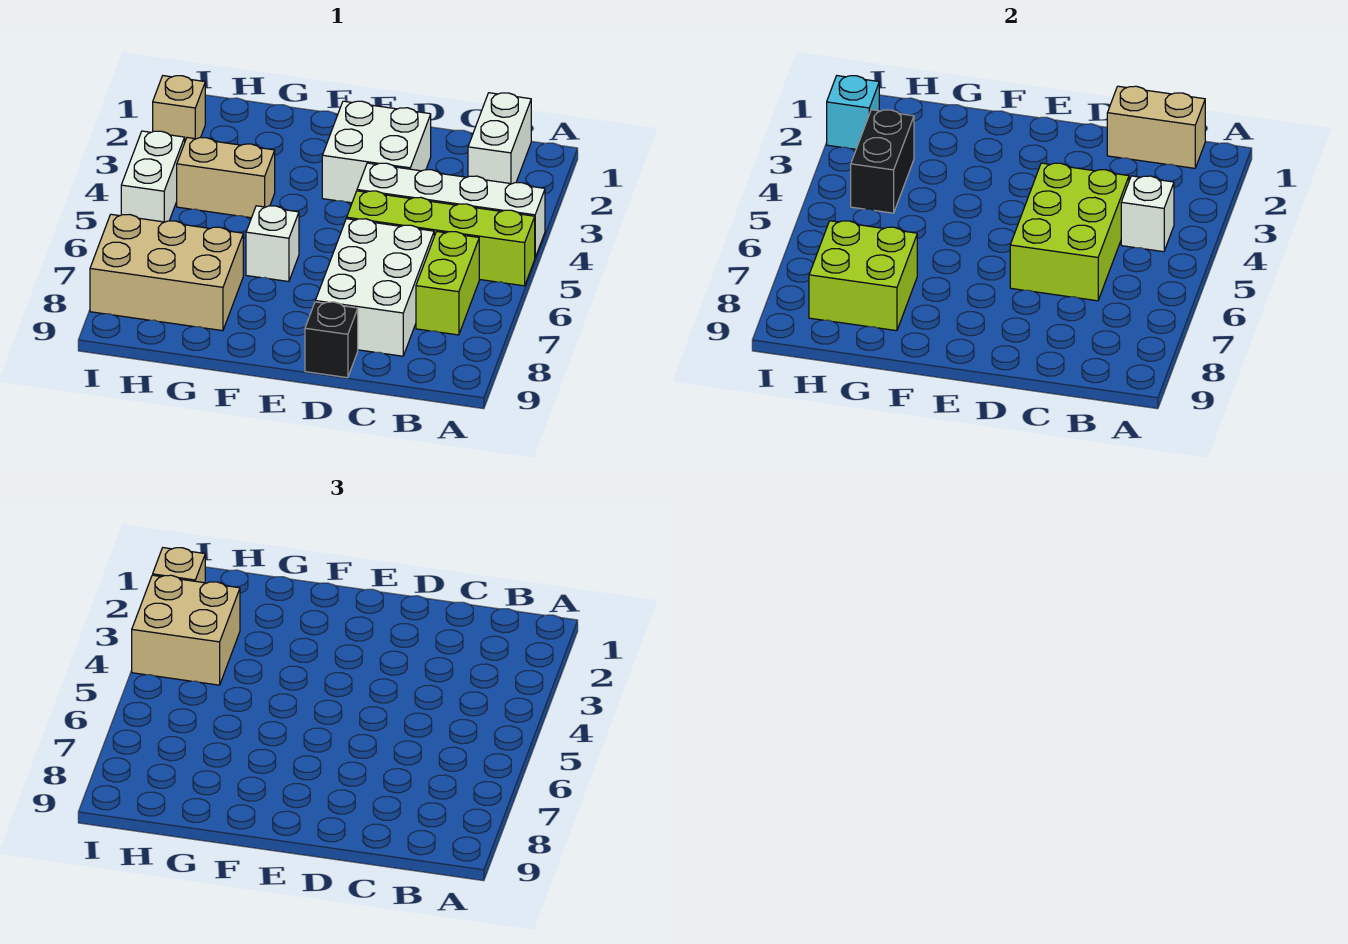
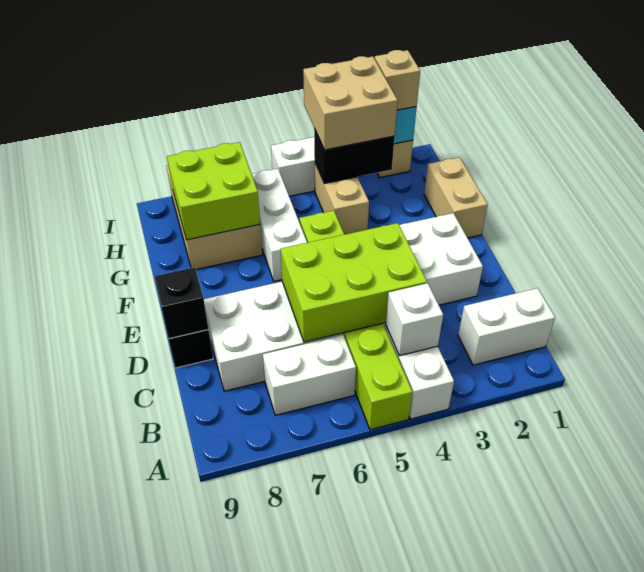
lime brick A5:D5 level 1 -> lime brick A5:F5 level 1
tan brick B1:C1 level 2 -> tan brick F1:G1 level 1
lime brick B6:B7 level 1 -> white brick B6:B7 level 1
none -> black brick D9 level 2
white brick F6 level 1 -> white brick F6:H6 level 1

